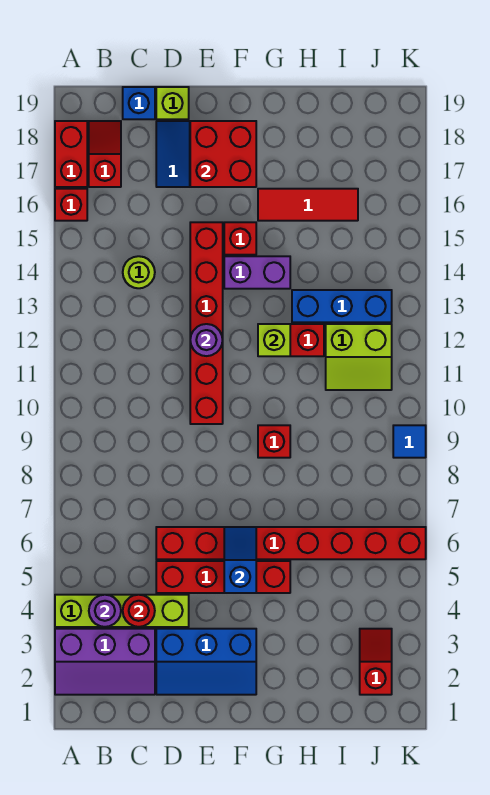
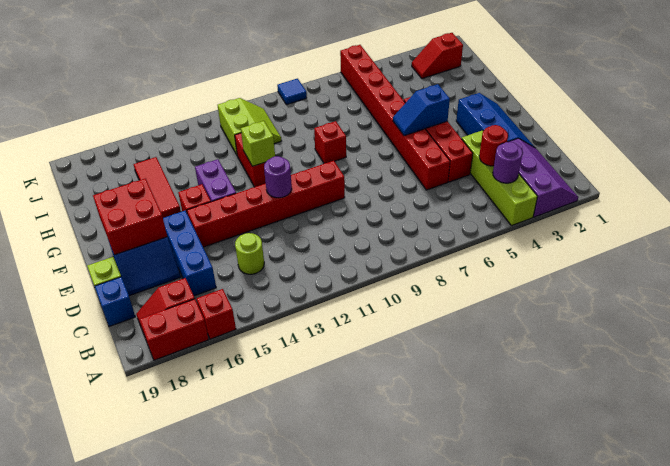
blue brick H13:J13 level 1 -> blue brick C16:E16 level 1

